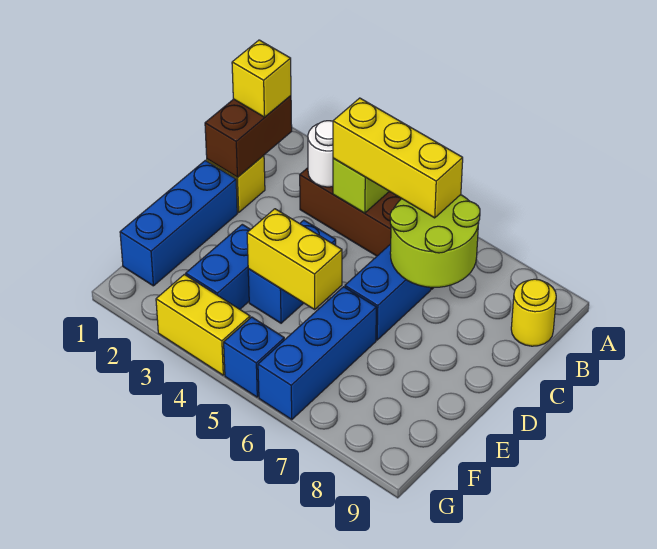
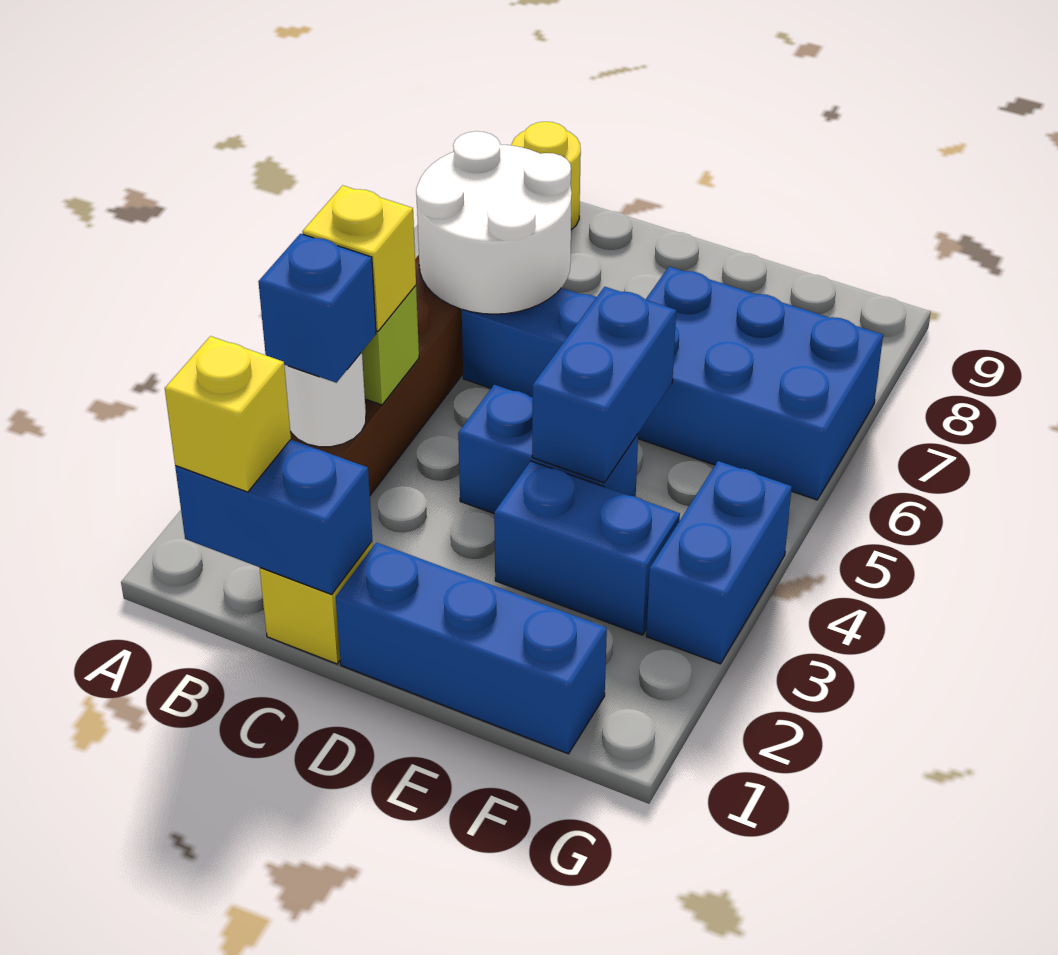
brown brick B1:C1 level 2 -> blue brick B1:C1 level 2
yellow brick B4:B6 level 3 -> yellow brick B4 level 3
lime round brick B6:C7 level 2 -> white round brick B6:C7 level 2
yellow brick E4:E5 level 2 -> blue brick E4:E5 level 2
blue brick E6:G6 level 1 -> blue brick E6:G7 level 1
yellow brick G3:G4 level 1 -> blue brick G3:G4 level 1
blue brick G5 level 1 -> blue brick B3 level 3

